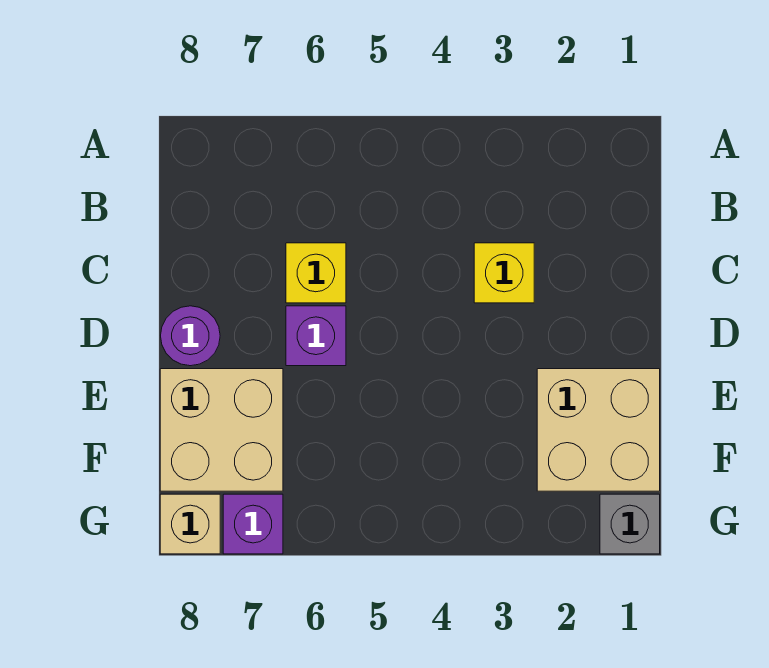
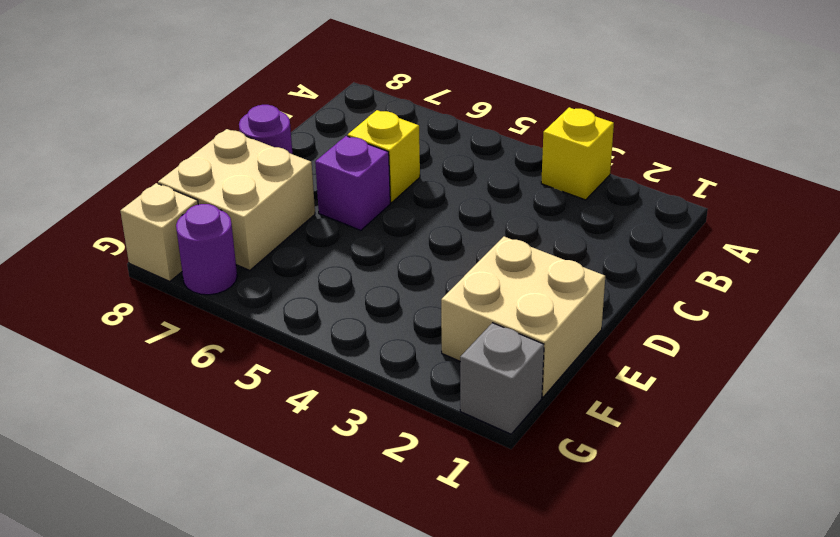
yellow brick C3 level 1 -> yellow brick A3 level 1
purple brick G7 level 1 -> purple round brick G7 level 1

